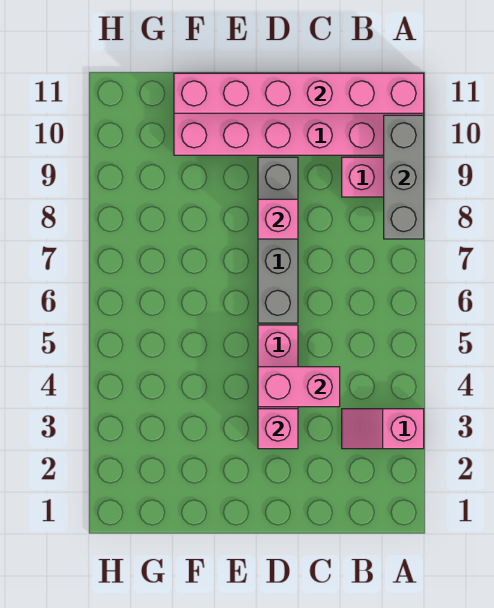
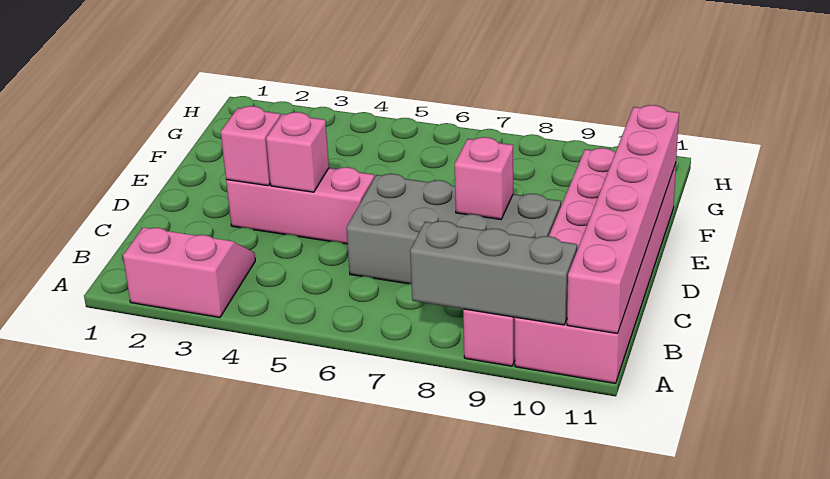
pink slope A3:B3 level 1 top A -> pink slope A2:B3 level 1 top A
pink brick C4:D4 level 2 -> pink brick D4 level 2
grey brick D6:D9 level 1 -> grey brick C6:D9 level 1

